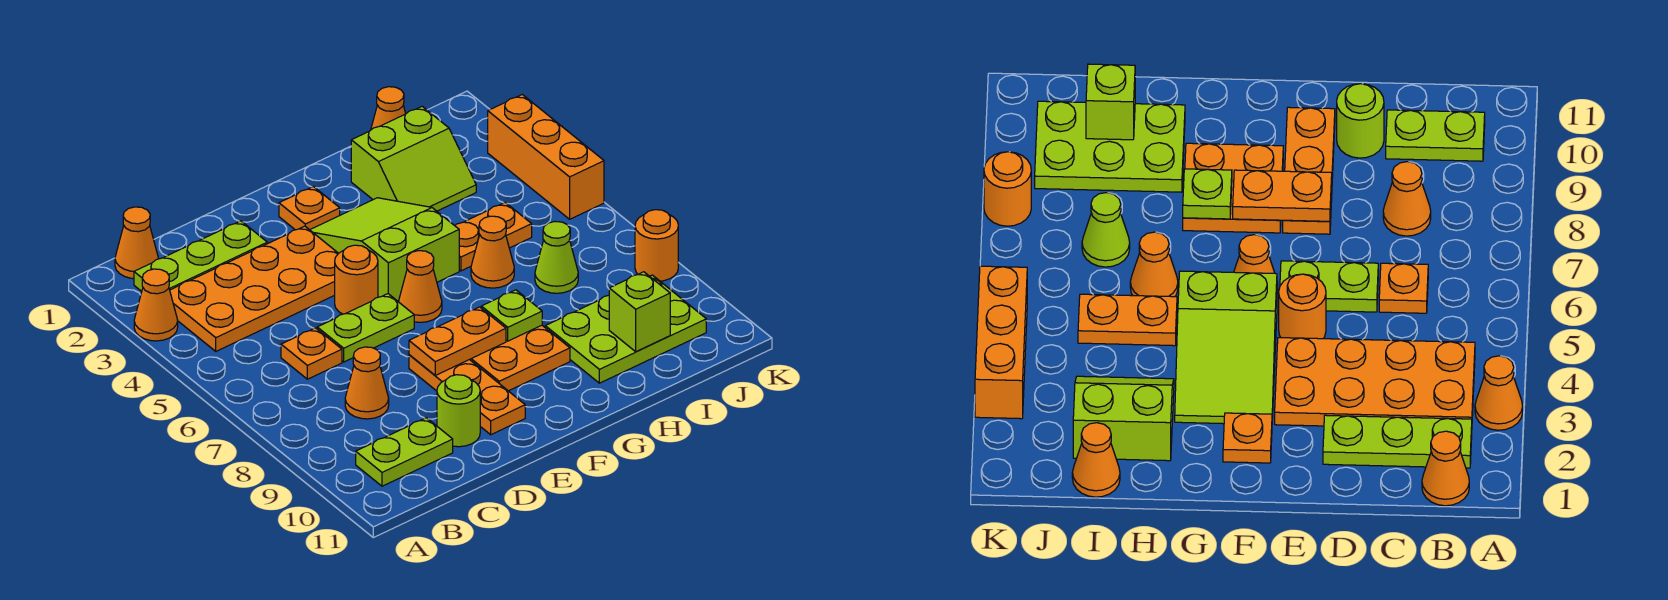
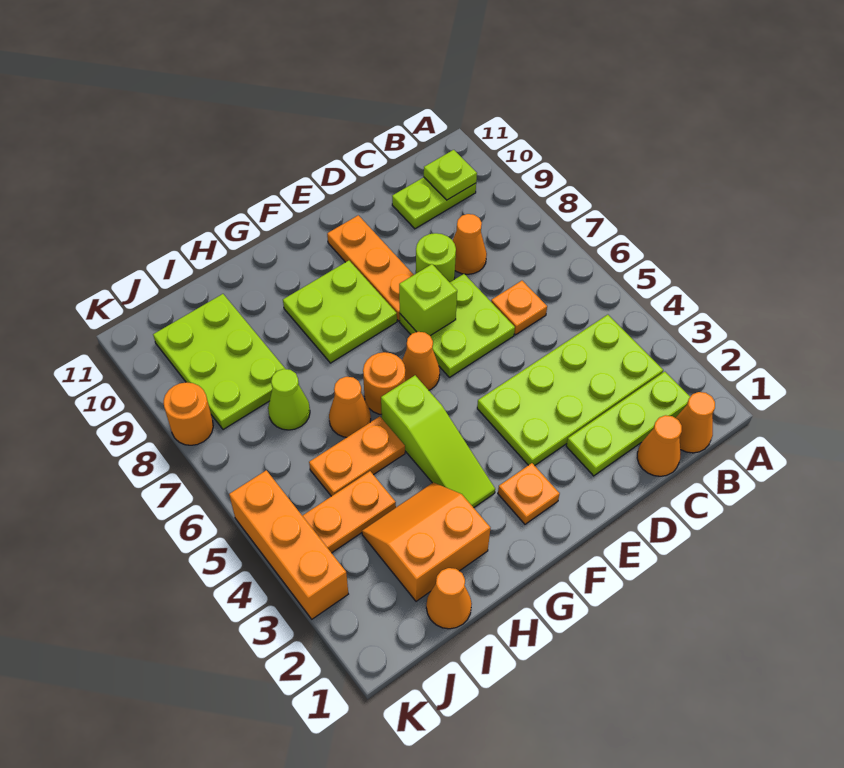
orange cone A3 level 1 -> orange cone C1 level 1
orange plate B3:E4 level 1 -> lime plate B3:E4 level 1
lime plate D6:E6 level 1 -> lime plate D6:E7 level 1
lime round brick D10 level 1 -> lime round brick D8 level 1
orange round brick E5 level 1 -> orange round brick G6 level 1
orange plate E8:F8 level 2 -> orange plate I4:J4 level 1
lime slope F3:G5 level 1 top 5 -> lime slope G3:G5 level 1 top 5
orange plate F8:G9 level 1 -> lime plate F8:G9 level 1
lime plate G8 level 2 -> lime plate B10 level 2
lime slope H2:I3 level 1 top 2 -> orange slope H2:I3 level 1 top 2
lime plate H9:J10 level 1 -> lime plate I8:J10 level 1
lime brick I10 level 2 -> lime brick E7 level 2

